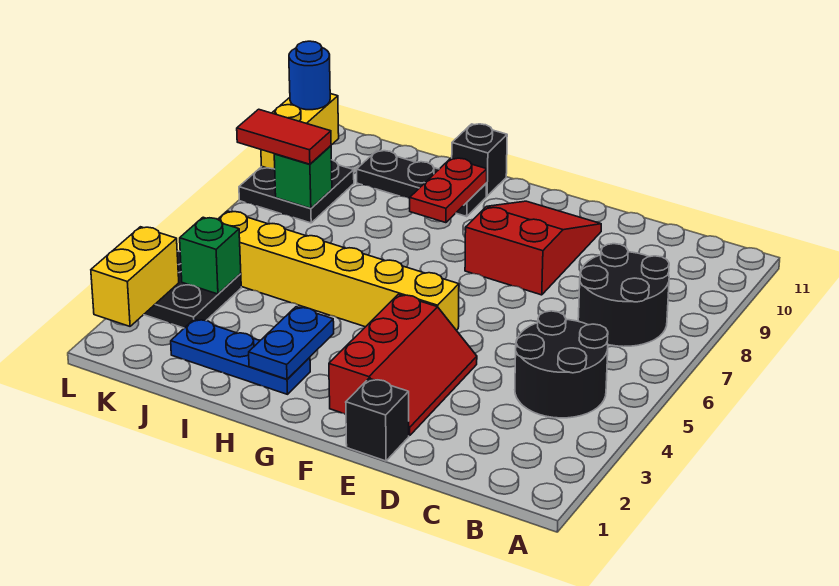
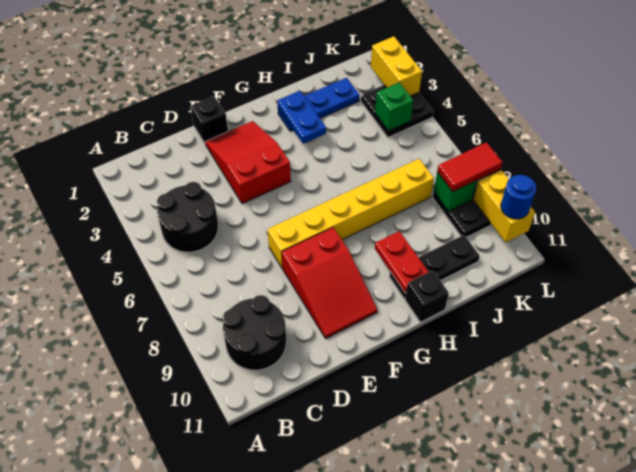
black round brick B7:C8 level 1 -> black round brick B9:C10 level 1
red slope E2:F4 level 1 top F -> red slope E2:F4 level 1 top 4
yellow brick F5:K5 level 1 -> yellow brick E7:J7 level 1

